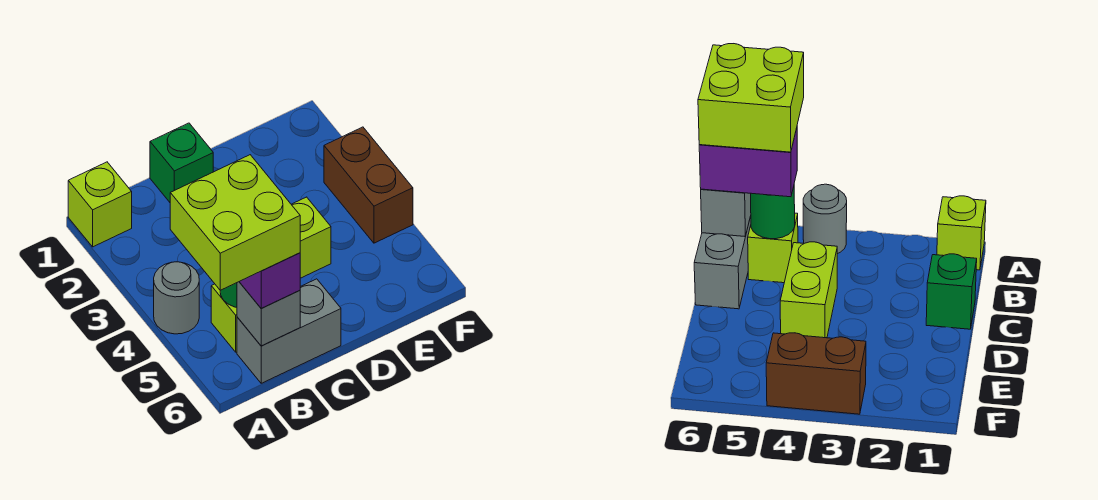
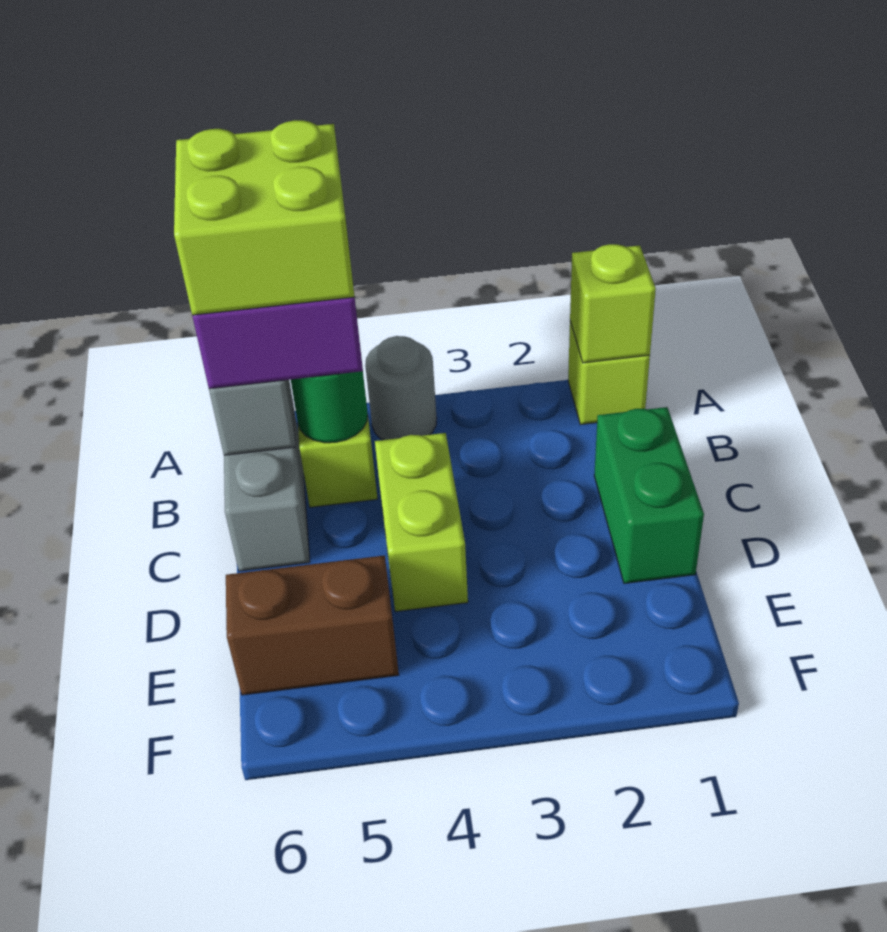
none -> lime brick A1 level 2
green brick C1 level 1 -> green brick C1:D1 level 1
brown brick F3:F4 level 1 -> brown brick E5:E6 level 1

